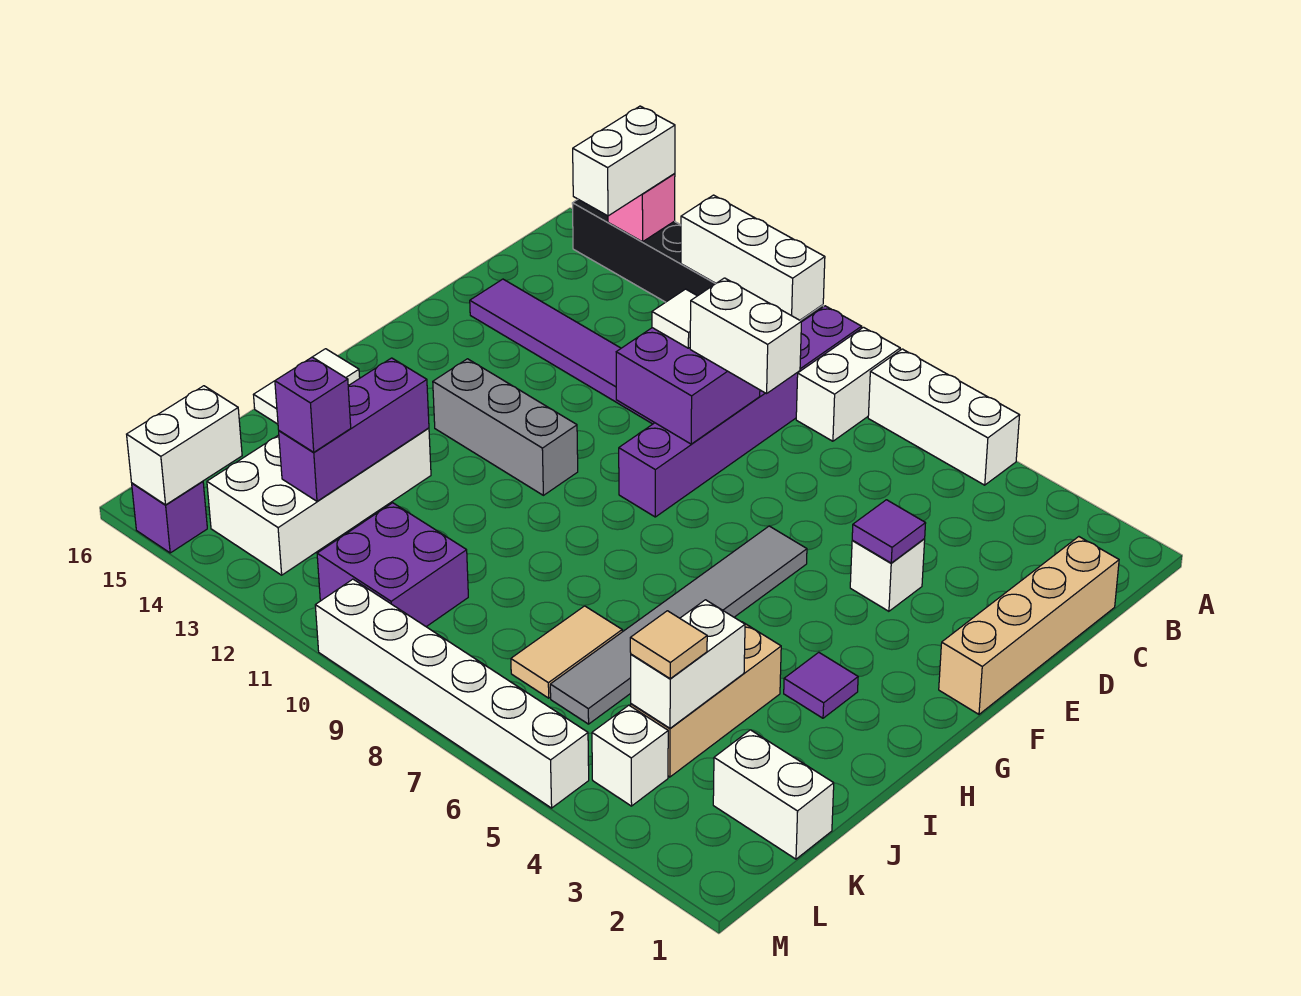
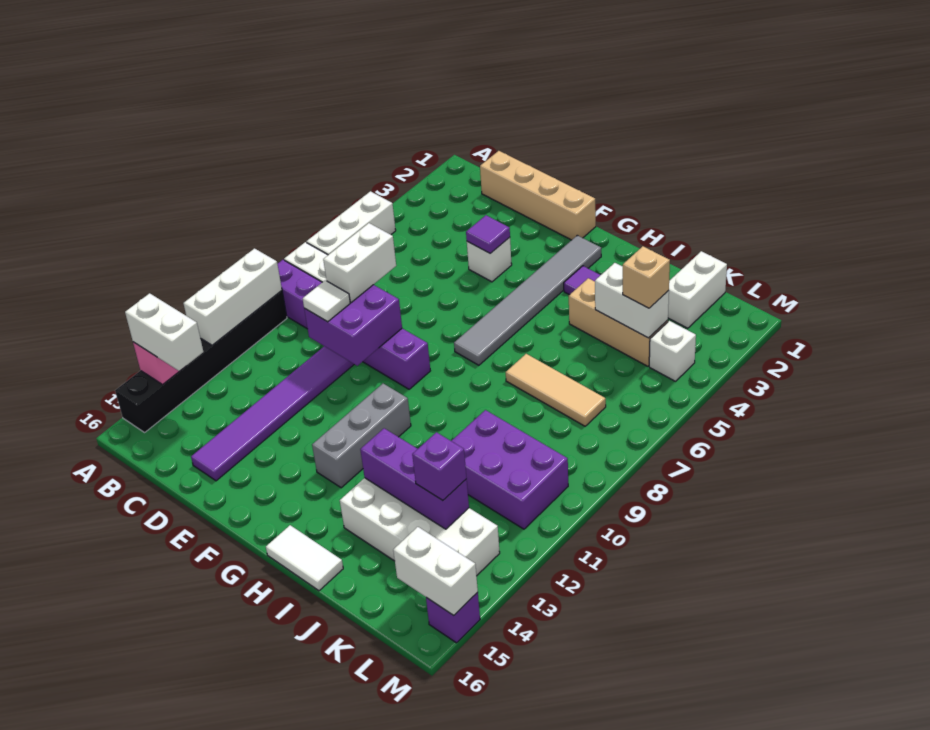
grey tile F6:K6 level 1 -> grey tile G2:G7 level 1
tan tile J7:K7 level 1 -> tan tile I7:K7 level 1
tan tile K4 level 3 -> tan brick K4 level 3
purple brick K10:L11 level 1 -> purple brick J10:L11 level 1
white brick M5:M10 level 1 -> none

